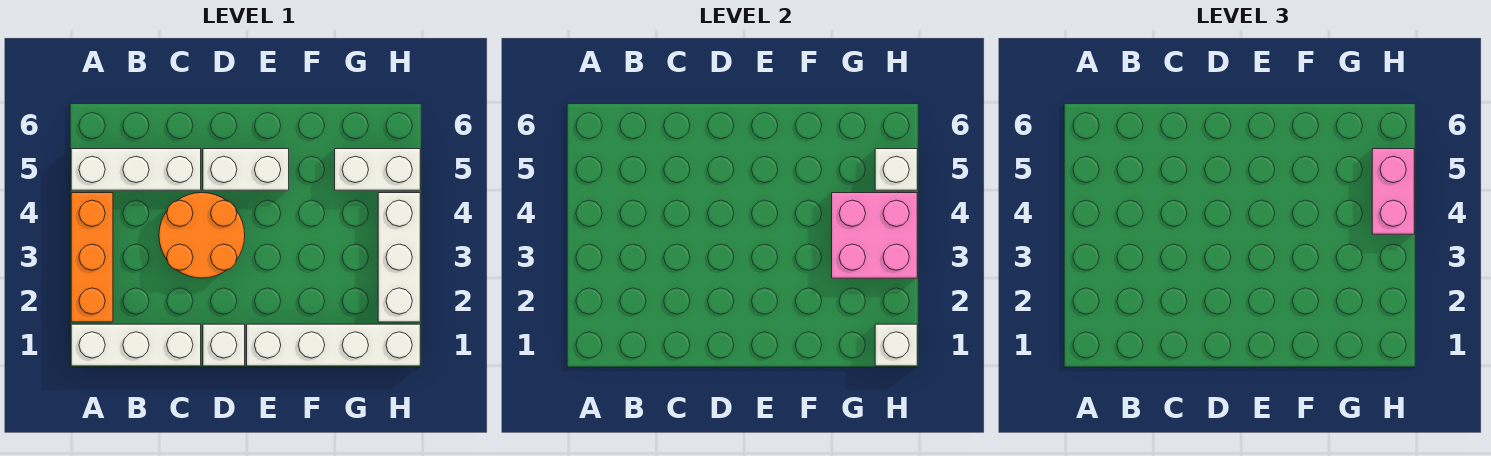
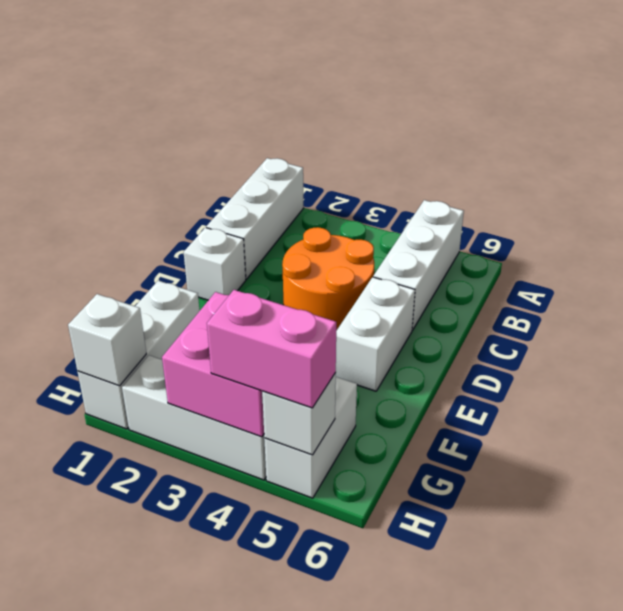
orange brick A2:A4 level 1 -> none
white brick E1:H1 level 1 -> white brick F1:H1 level 1

